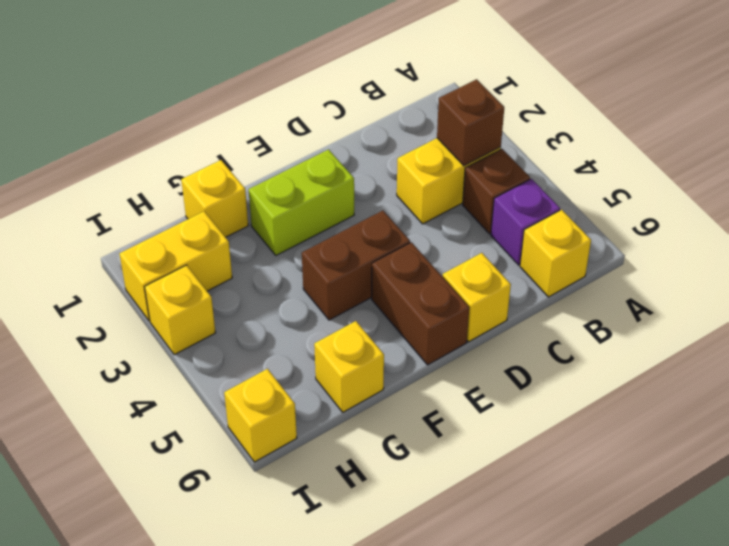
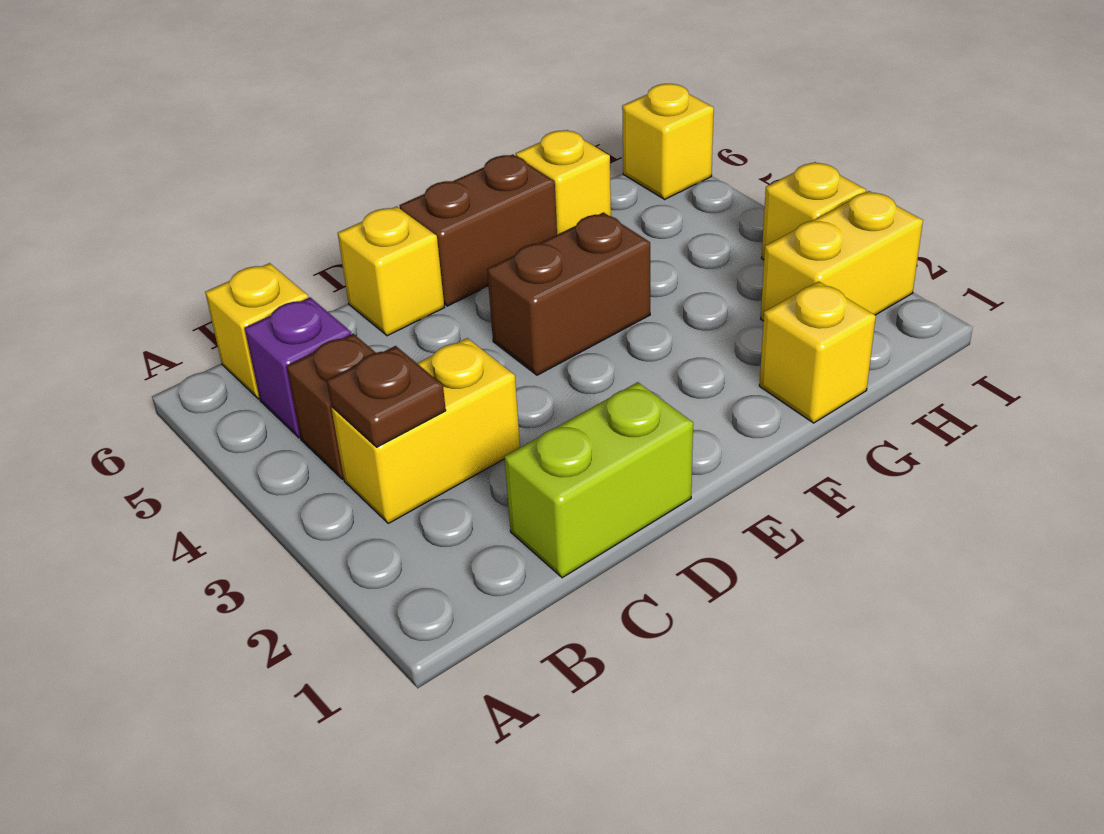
brown brick B3 level 2 -> brown plate B3 level 2
lime brick E2:F2 level 1 -> lime brick C1:D1 level 1
brown brick E5:E6 level 1 -> brown brick E6:F6 level 1

